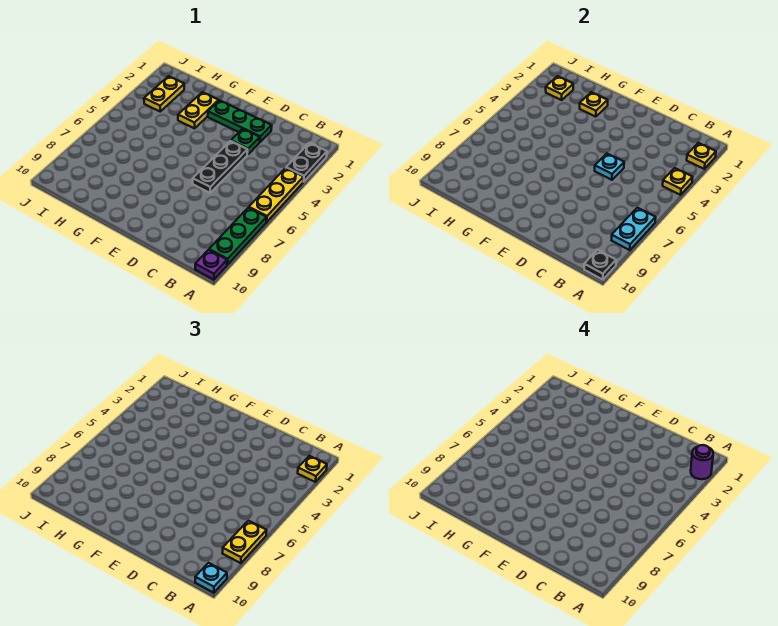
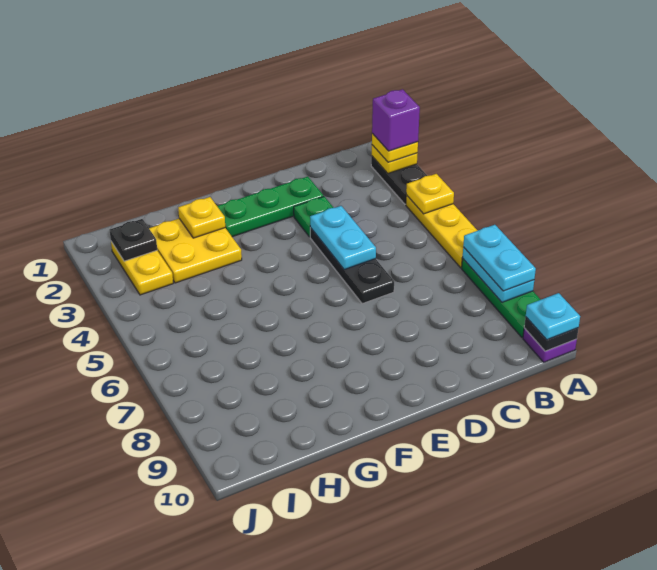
purple round brick A2 level 4 -> purple brick A2 level 4
yellow plate A7:A8 level 3 -> cyan plate A7:A8 level 3
cyan plate D5 level 2 -> cyan plate D4:D5 level 2
yellow plate G2:G3 level 1 -> yellow plate G2:H3 level 1
yellow plate I2 level 2 -> black plate I2 level 2

